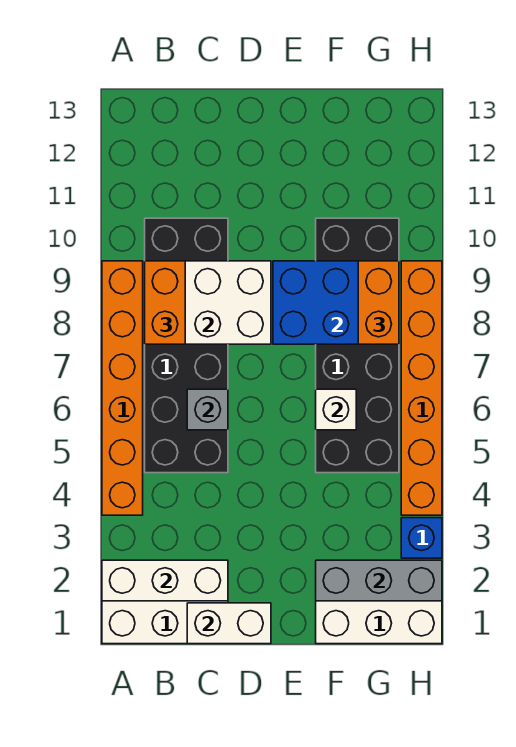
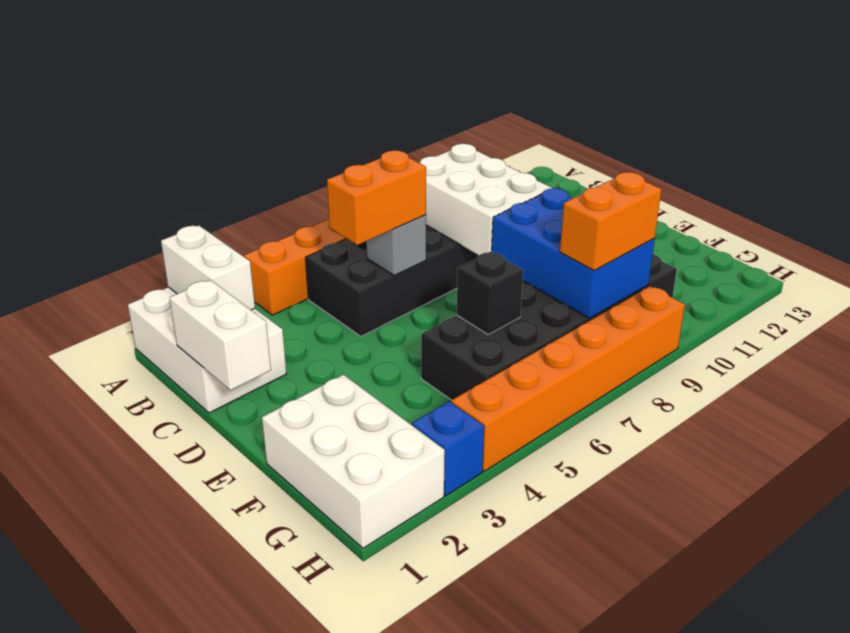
white brick A2:C2 level 2 -> white brick A2:B2 level 2
orange brick B8:B9 level 3 -> orange brick C5:C6 level 3
grey brick F2:H2 level 2 -> none
white brick F6 level 2 -> black brick F6 level 2

